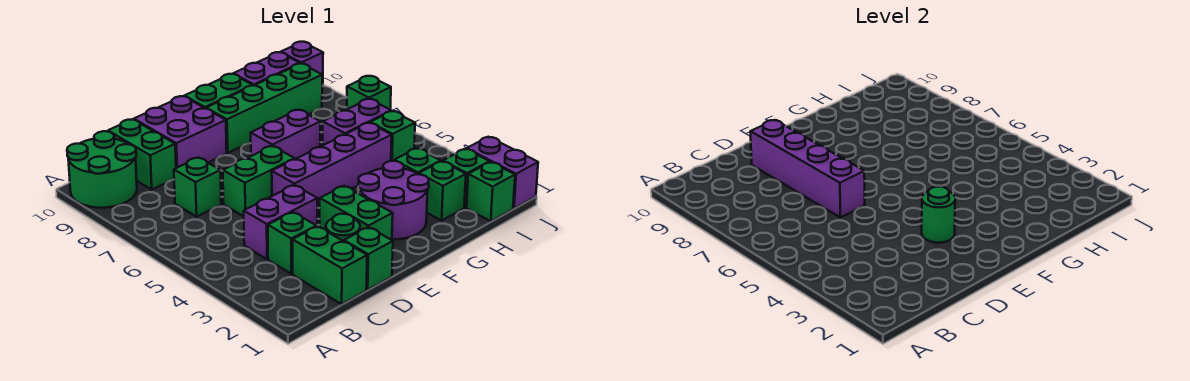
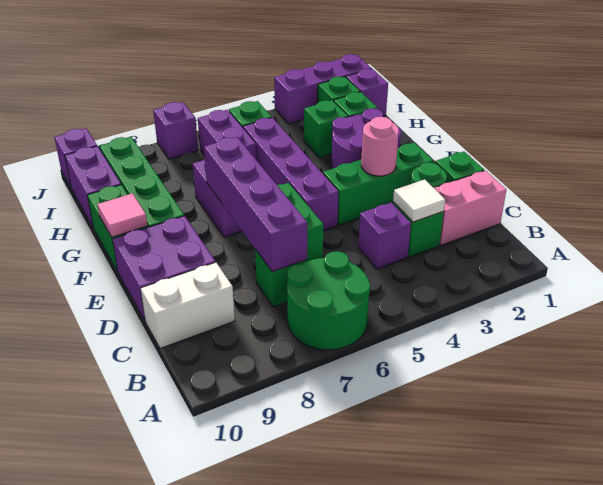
green round brick A9:B10 level 1 -> green round brick A6:B7 level 1
green brick C1:C2 level 1 -> pink brick C1:C2 level 1
none -> white tile C3 level 2
purple brick C4:D4 level 1 -> purple brick C4 level 1
green brick C9:C10 level 1 -> white brick C9:C10 level 1
purple brick D6:D9 level 2 -> purple brick C7:F7 level 2
green brick E2:E3 level 1 -> green brick E2:E4 level 1
green round brick E3 level 2 -> pink round brick E3 level 2
none -> pink tile F10 level 2
green brick I1 level 1 -> purple brick I1 level 1
purple brick J1:J2 level 1 -> purple brick J1:J3 level 1
green brick J7 level 1 -> purple brick J7 level 1

